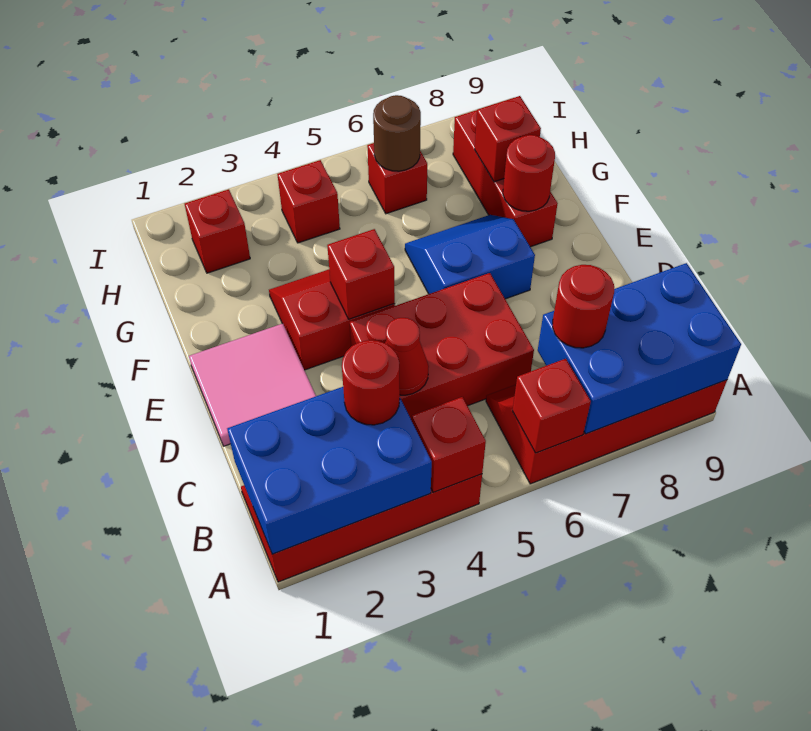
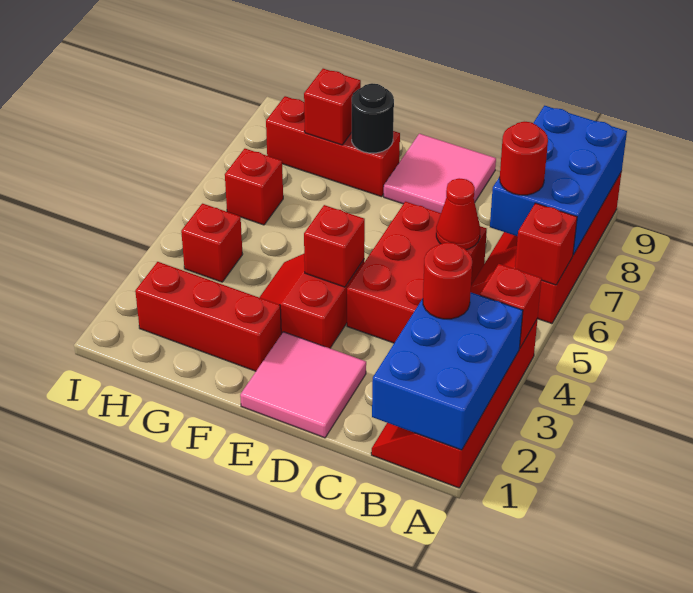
red cone C4 level 2 -> red cone C6 level 2
none -> pink tile D8:E9 level 1
blue slope E6:F7 level 1 top E -> none
red round brick F8 level 2 -> black round brick F8 level 2
red brick H2 level 1 -> red brick F2:H2 level 1
brown round brick H6 level 2 -> none

